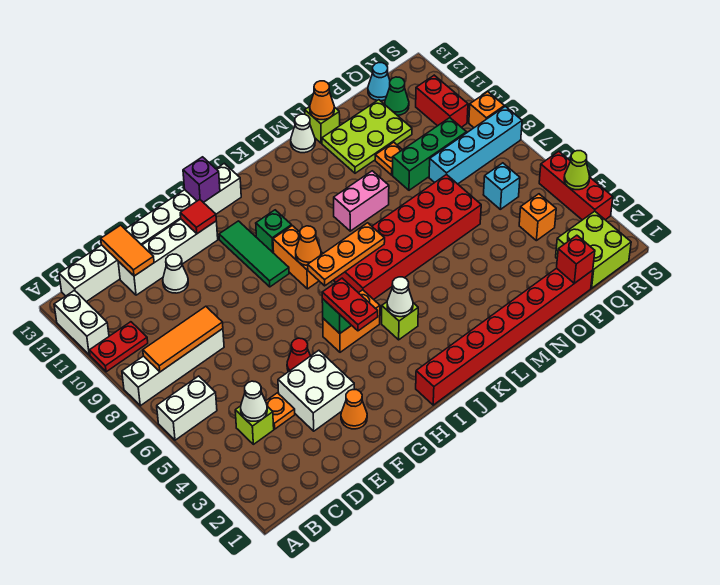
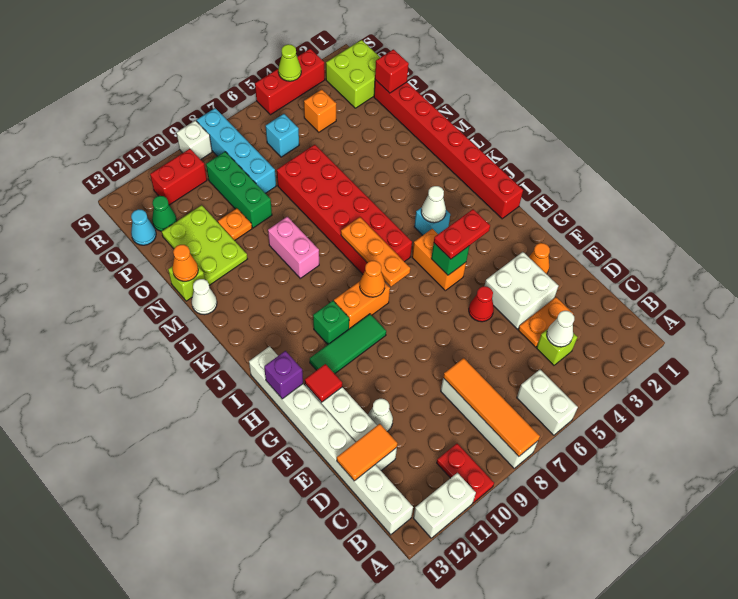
orange tile B8:D8 level 2 -> orange tile A8:D8 level 2
orange plate D4 level 1 -> orange plate D3:D4 level 1
lime brick J4 level 1 -> cyan brick J4 level 1
orange brick S9 level 1 -> white brick S9 level 1

